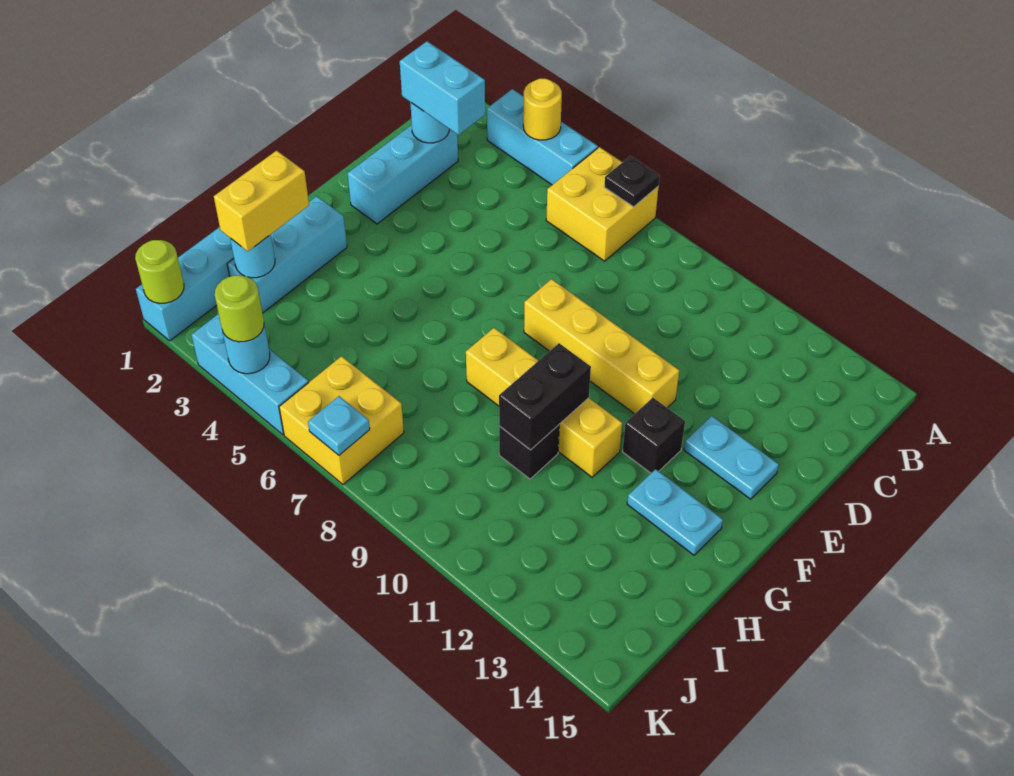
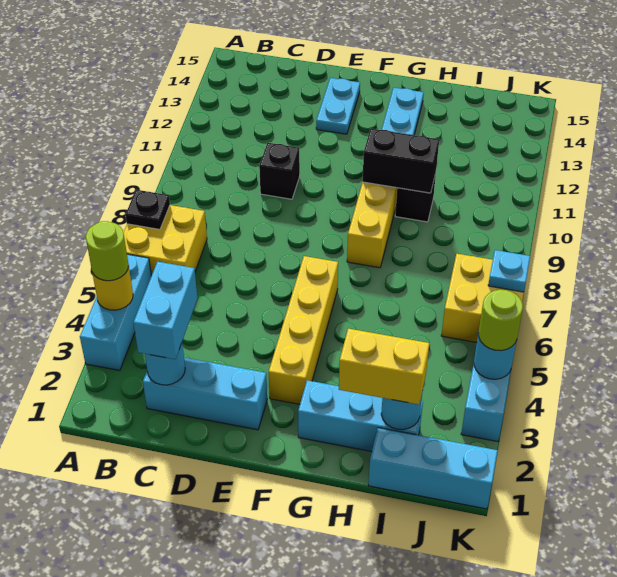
yellow brick E8:E11 level 1 -> yellow brick F3:F6 level 1
black brick F12 level 1 -> black brick D10 level 1
lime round brick K1 level 2 -> lime round brick A4 level 3

